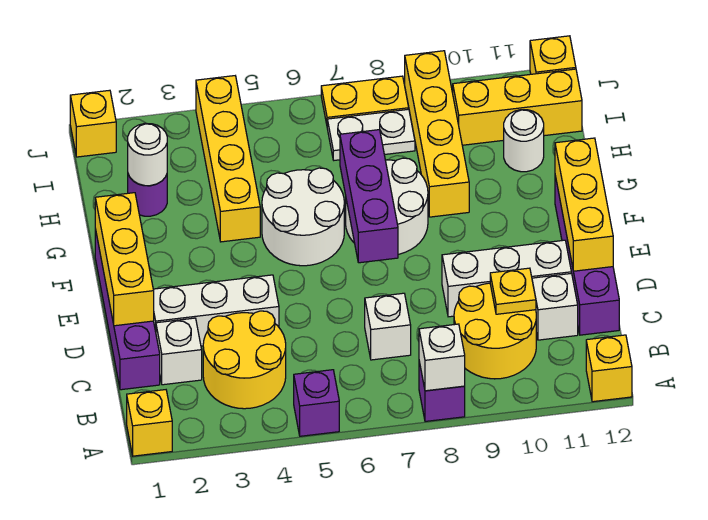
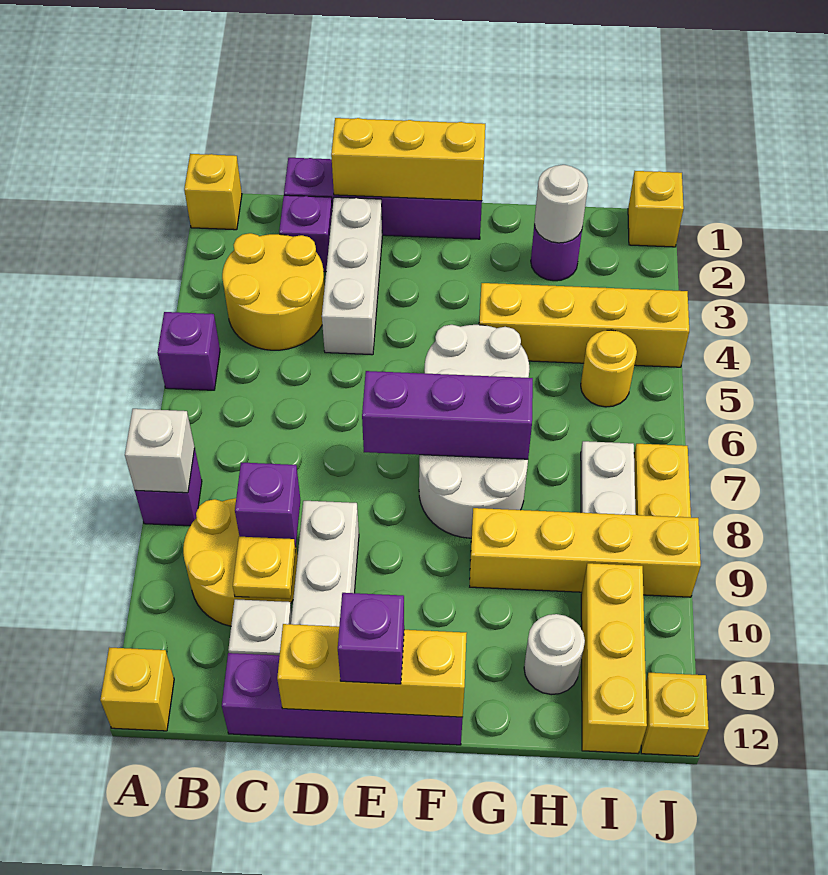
white brick C2 level 1 -> purple brick C2 level 1
white brick C7 level 1 -> none
none -> purple brick C9 level 2
none -> purple brick E12 level 3
none -> yellow round brick I5 level 1

